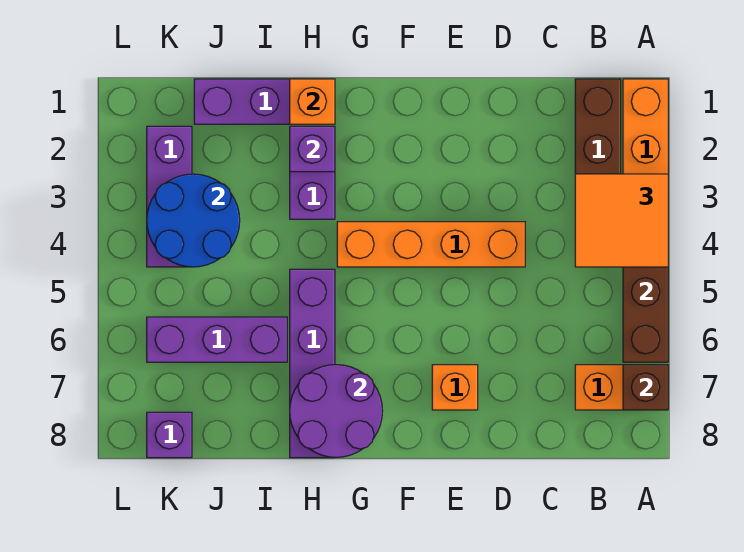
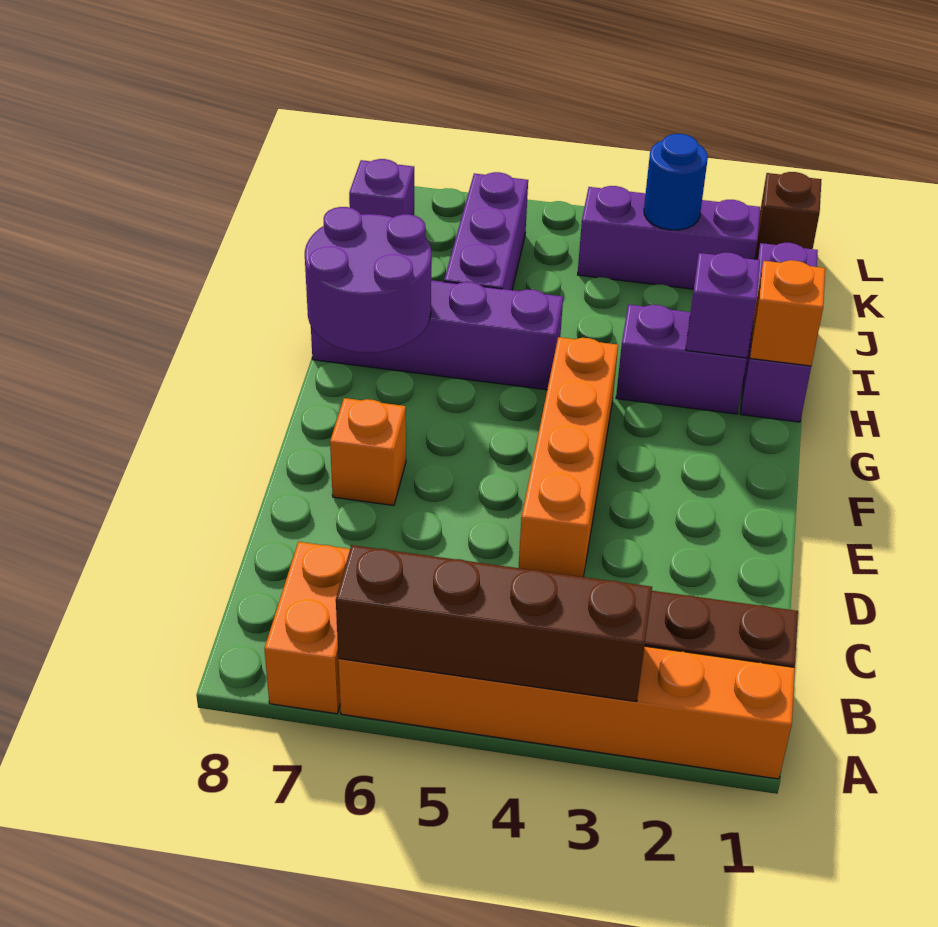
orange tile A3:B4 level 3 -> none
brown brick A7 level 2 -> brown brick L1 level 1
blue round brick J3:K4 level 2 -> blue round brick K3 level 2

